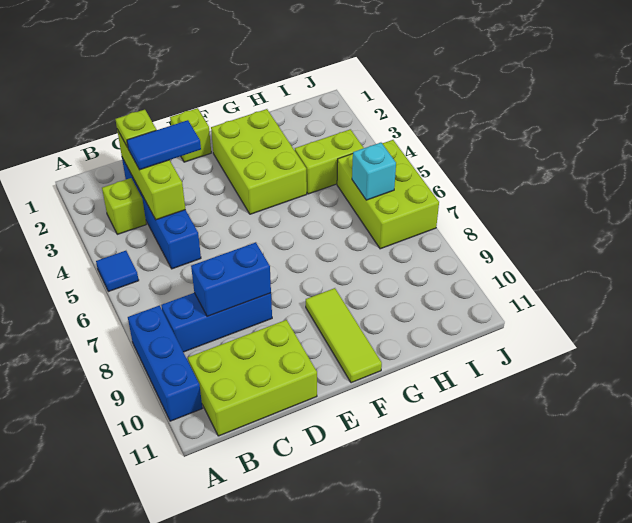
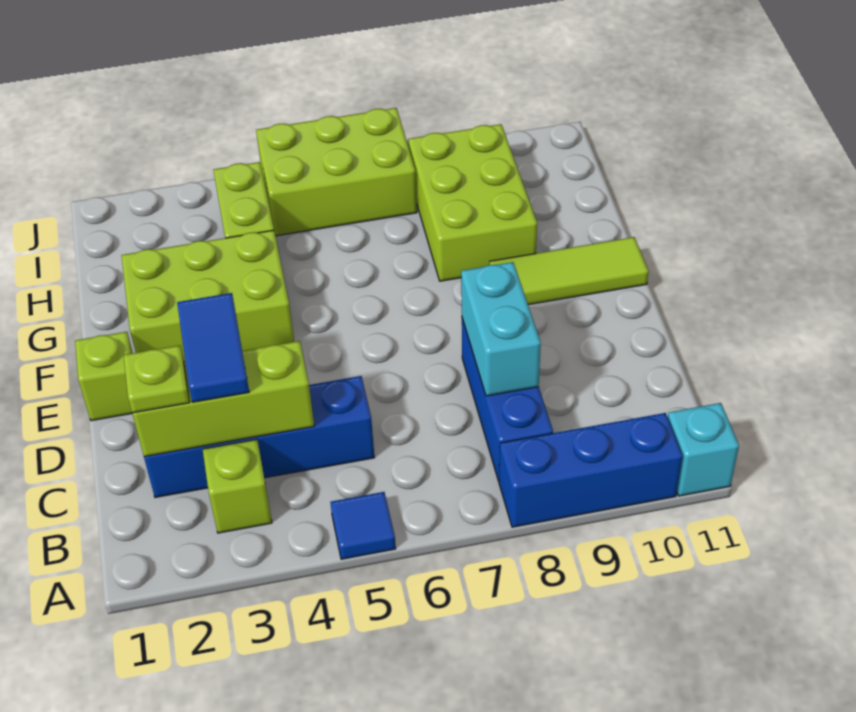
lime brick B10:D11 level 1 -> lime brick G8:I9 level 1
blue brick C8:D8 level 2 -> cyan brick C8:D8 level 2
cyan brick I6 level 2 -> cyan brick A11 level 1

